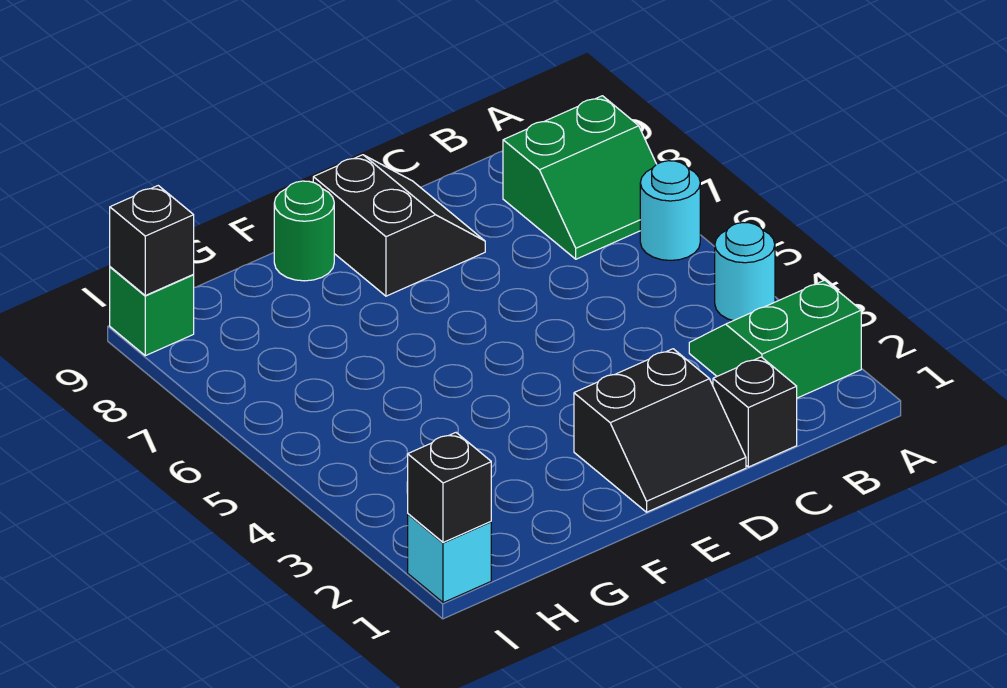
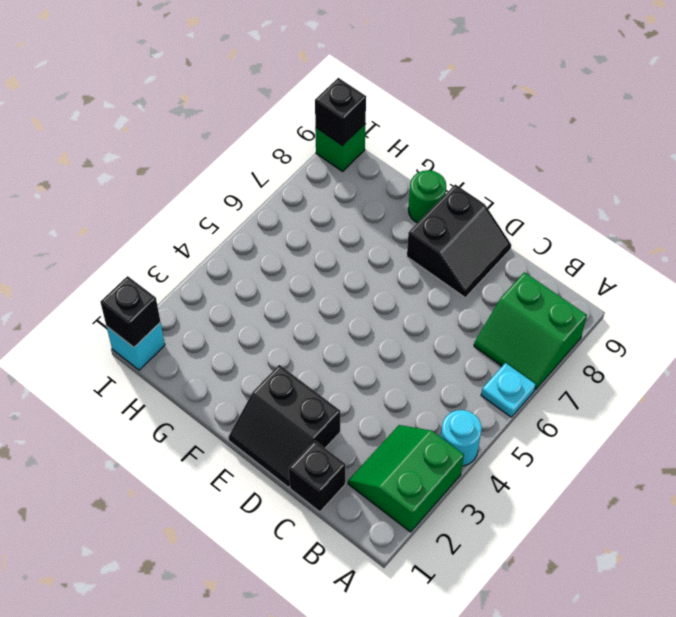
green slope A2:B3 level 1 top 2 -> green slope A2:B3 level 1 top A
cyan round brick A6 level 1 -> cyan plate A6 level 1

